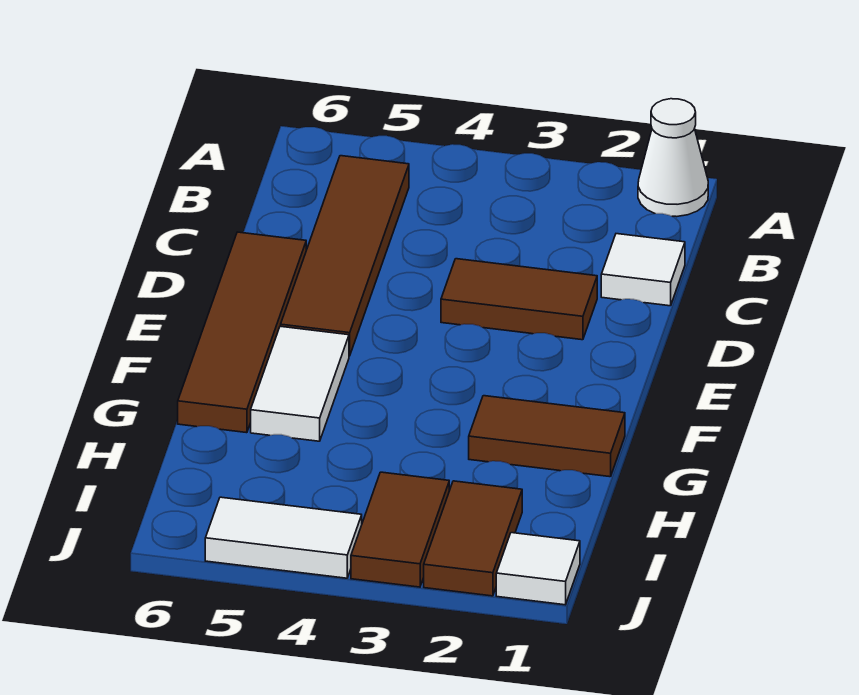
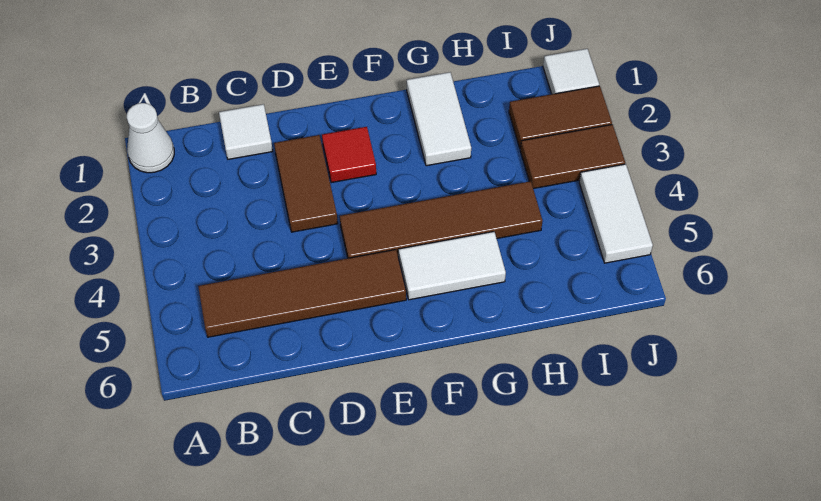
brown tile D6:G6 level 1 -> brown tile E4:H4 level 1
none -> red tile E2 level 1
brown tile G1:G2 level 1 -> white tile G1:G2 level 1

